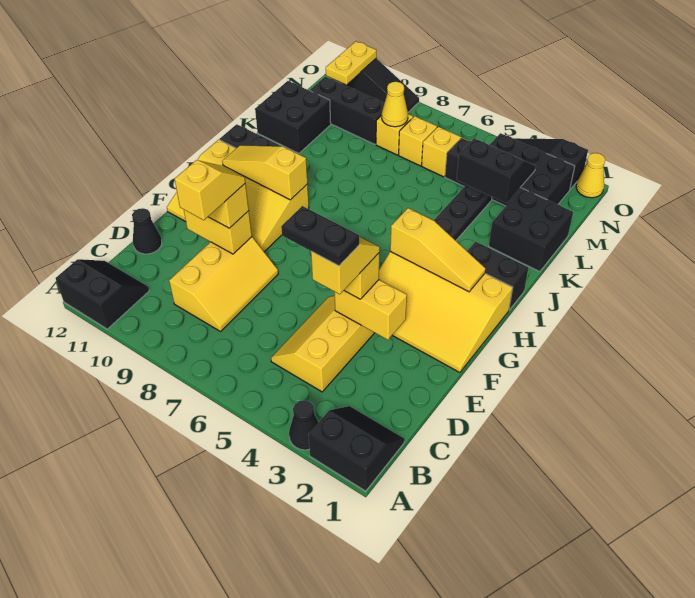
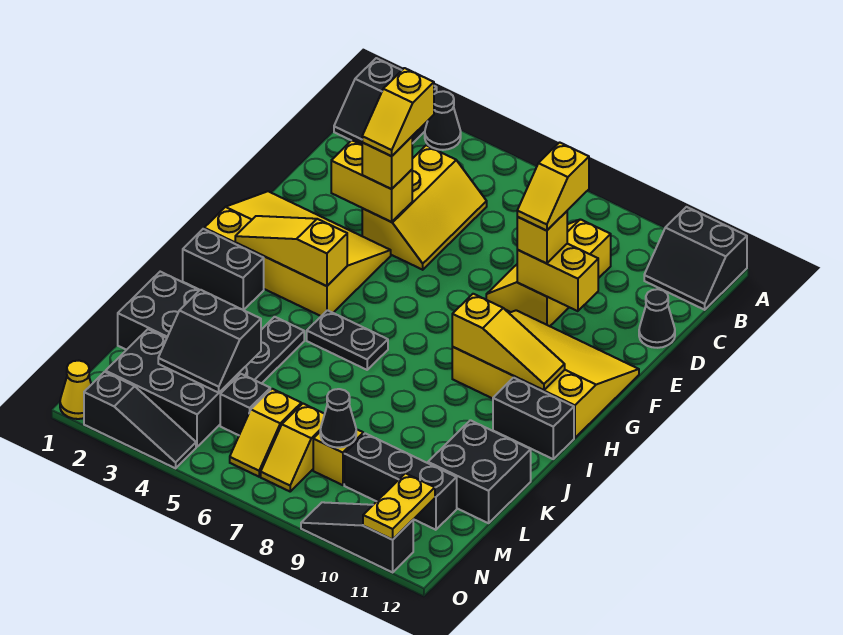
black plate D4:D5 level 5 -> black plate I5:I6 level 1
yellow cone M8 level 2 -> black cone M8 level 2

